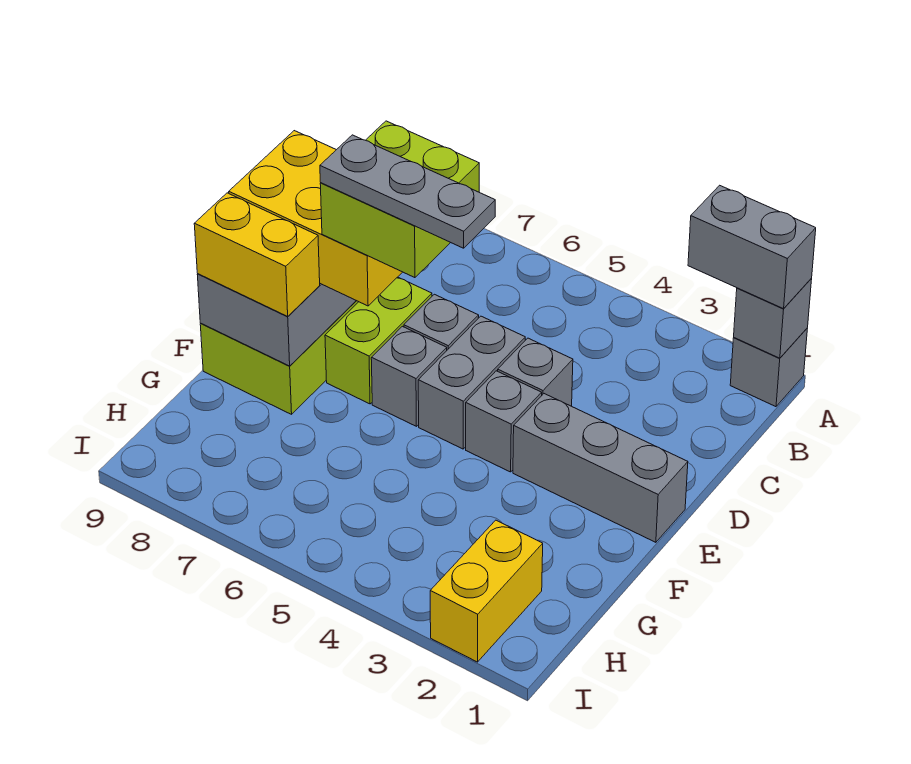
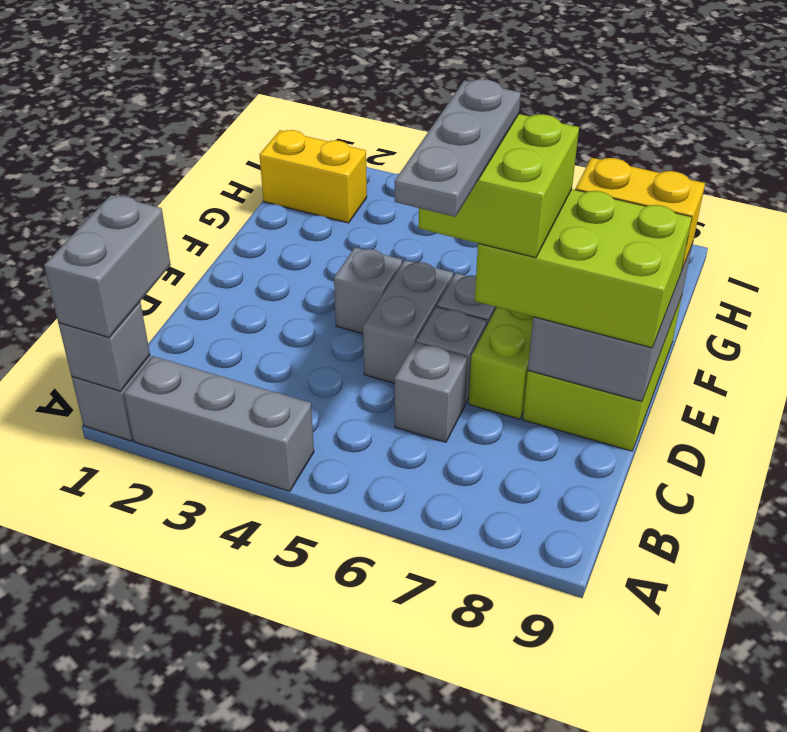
grey brick A1:A2 level 3 -> grey brick A1:B1 level 3
grey brick D4 level 1 -> grey brick C6 level 1
yellow brick D7:E9 level 3 -> lime brick D7:E9 level 3
grey brick E1:E3 level 1 -> grey brick A2:A4 level 1
grey plate E5:E7 level 5 -> grey plate C6:E6 level 5
yellow brick H2:I2 level 1 -> yellow brick H1:H2 level 1

